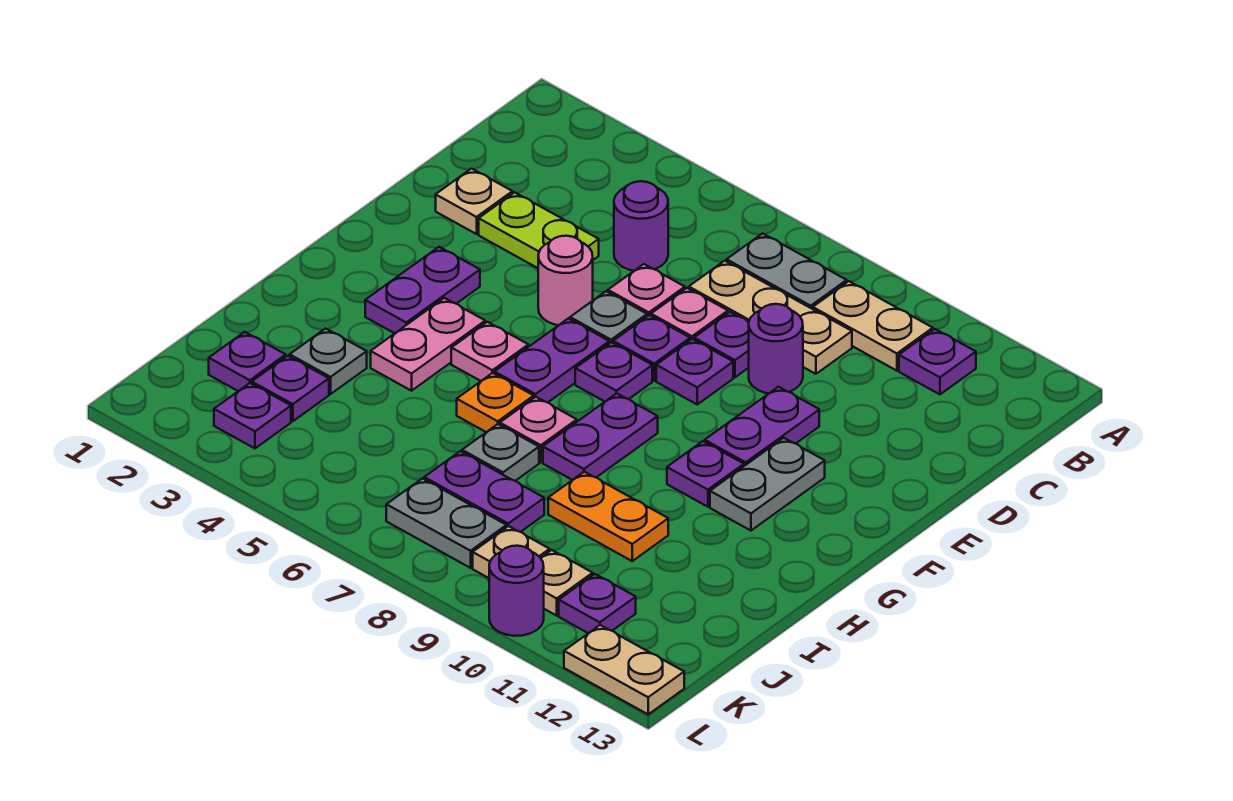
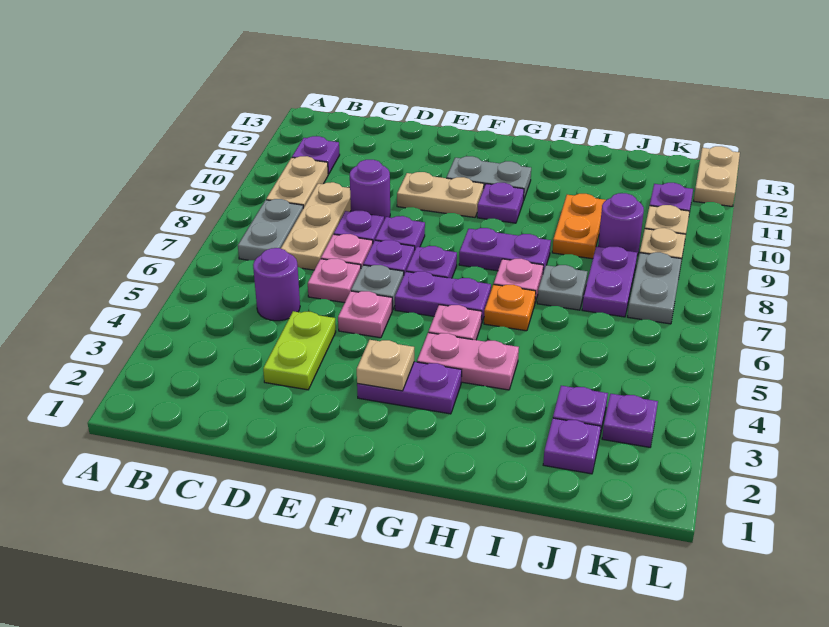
tan plate D2 level 1 -> tan plate F3 level 2
pink round brick E5 level 1 -> pink plate E5 level 1
purple plate E10:F10 level 1 -> tan plate E10:F10 level 1
grey plate I3 level 1 -> none
purple round brick L10 level 1 -> purple round brick J9 level 1

